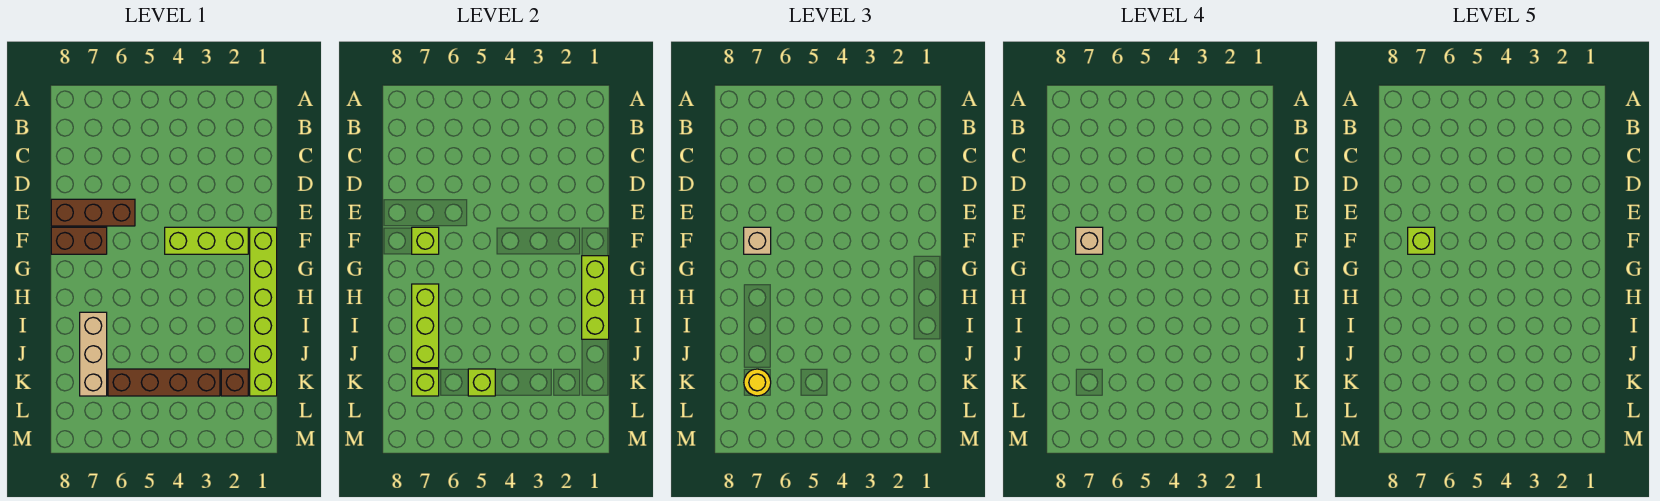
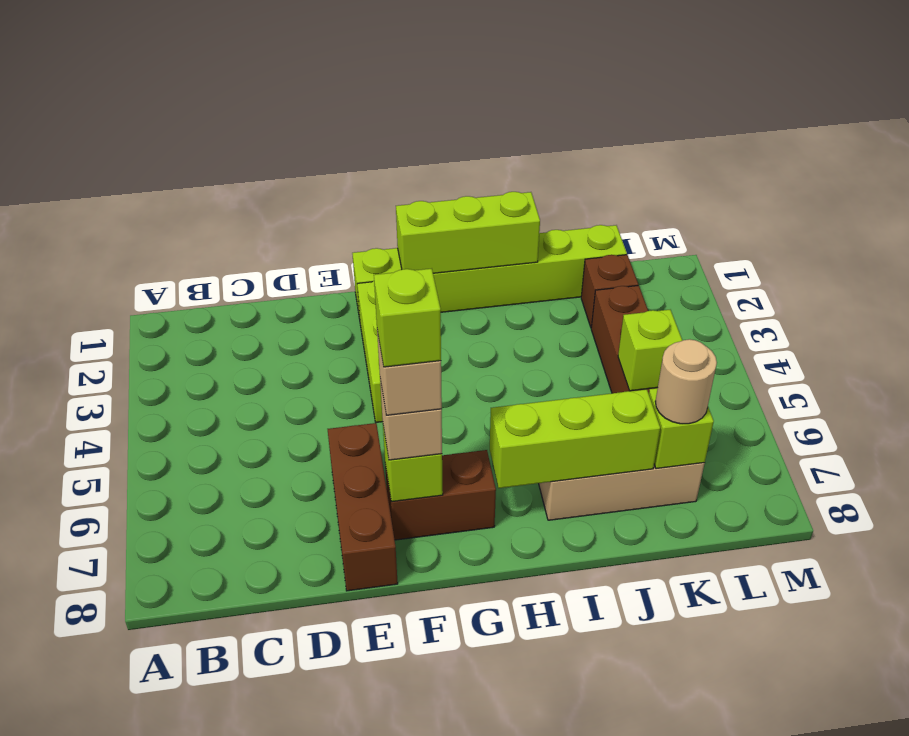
brown brick F7:F8 level 1 -> brown brick F7:G7 level 1
yellow round brick K7 level 3 -> tan round brick K7 level 3

